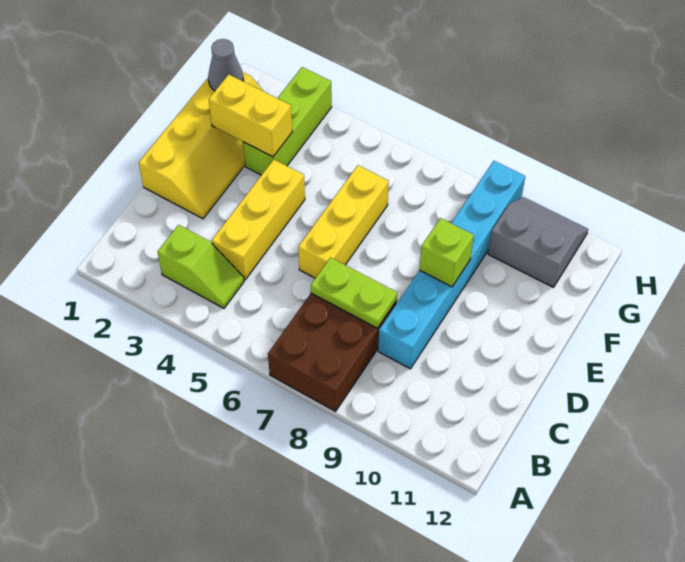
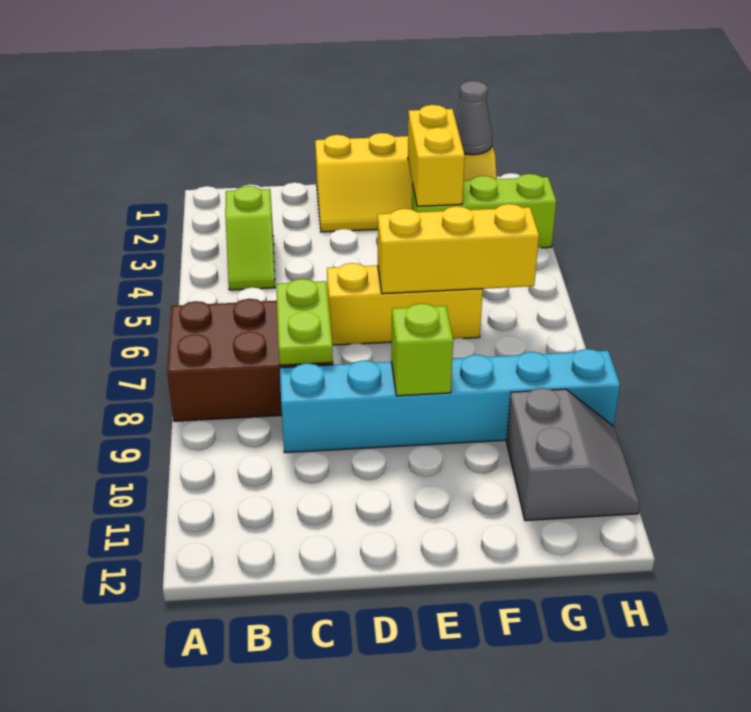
yellow brick C4:E4 level 1 -> yellow brick E6:G6 level 2

